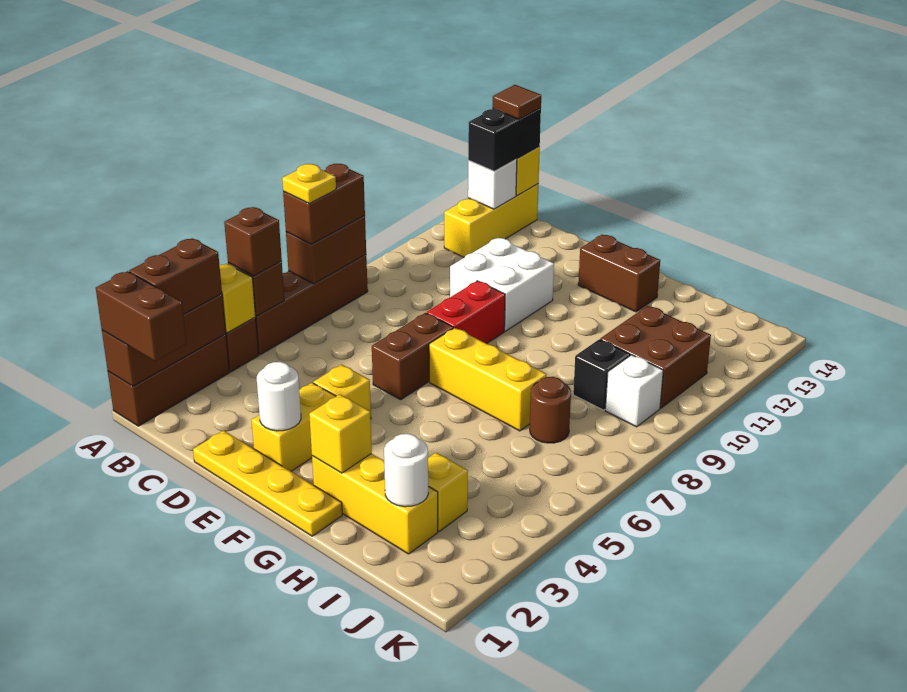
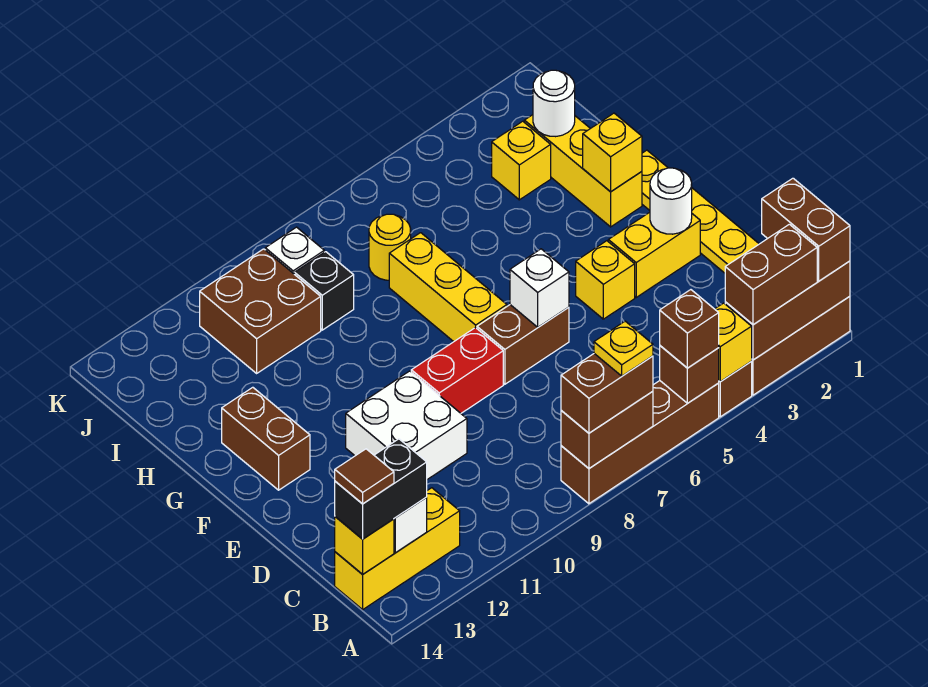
none -> white brick E6 level 2
brown round brick I7 level 1 -> yellow round brick I7 level 1

